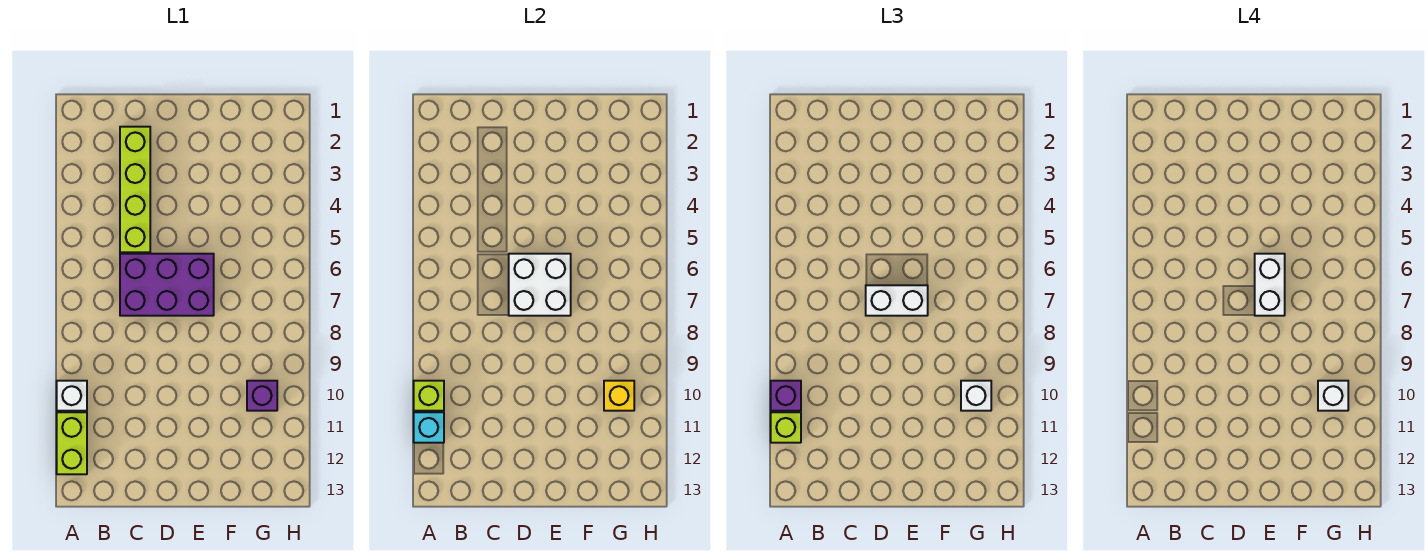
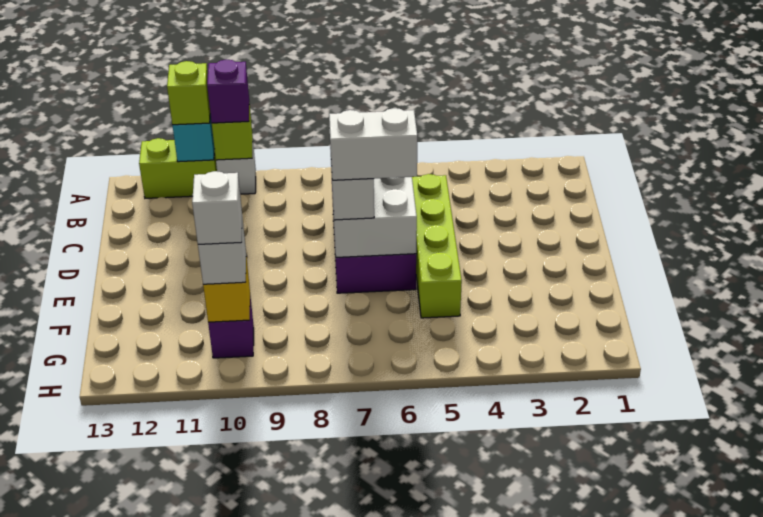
lime brick C2:C5 level 1 -> lime brick C5:F5 level 1

